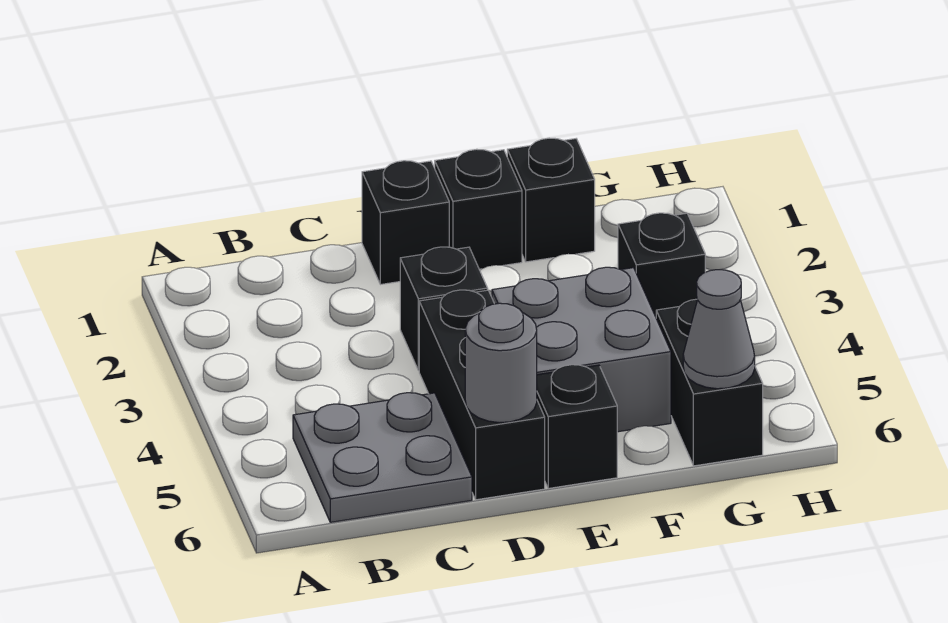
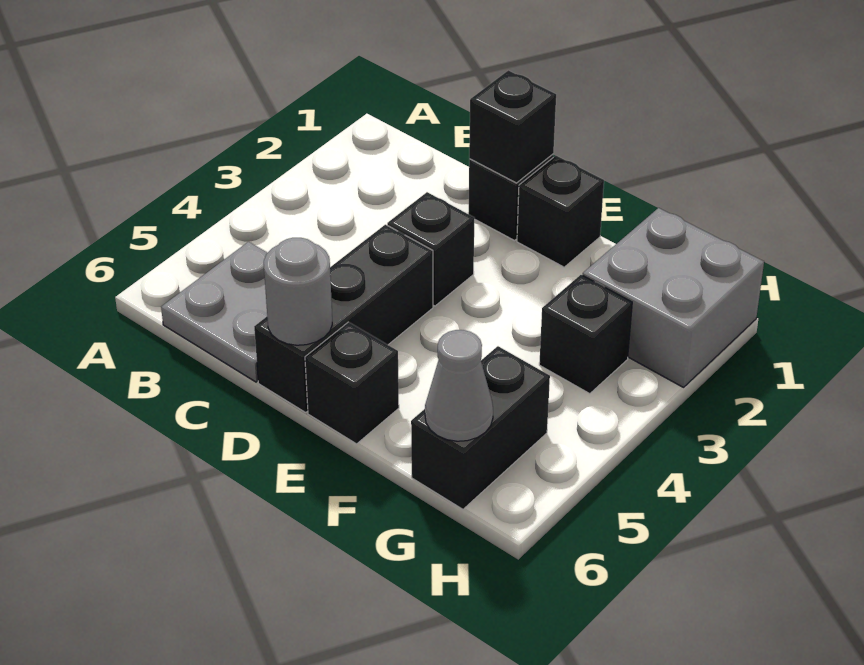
grey brick E4:F5 level 1 -> grey brick G1:H2 level 1
black brick F1 level 1 -> black brick D1 level 2

